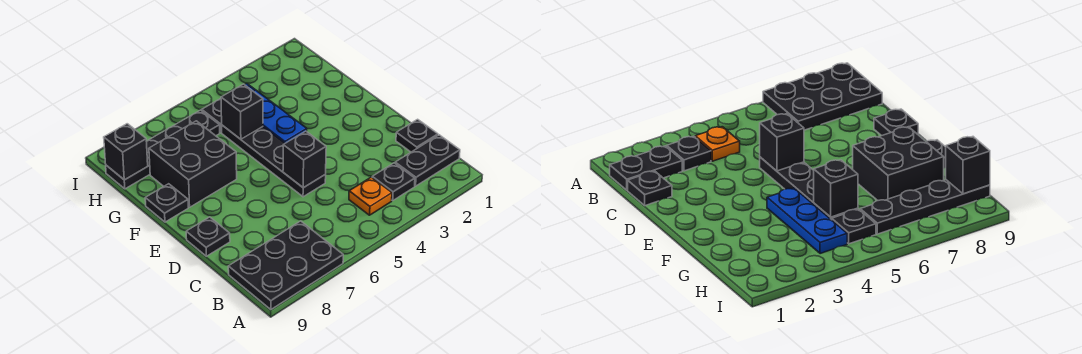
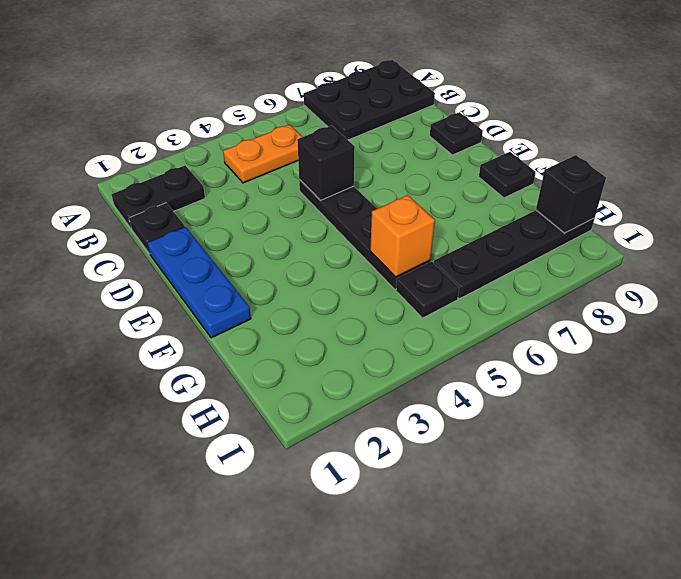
black plate B3 level 1 -> none
orange plate B4 level 1 -> orange plate B4:B5 level 1
blue plate F4:H4 level 1 -> blue plate D1:F1 level 1
black brick F7:G8 level 1 -> none
black brick G5 level 2 -> orange brick G5 level 2

